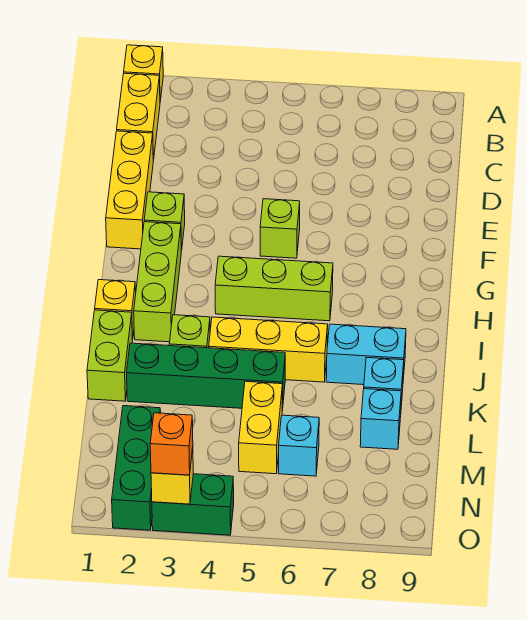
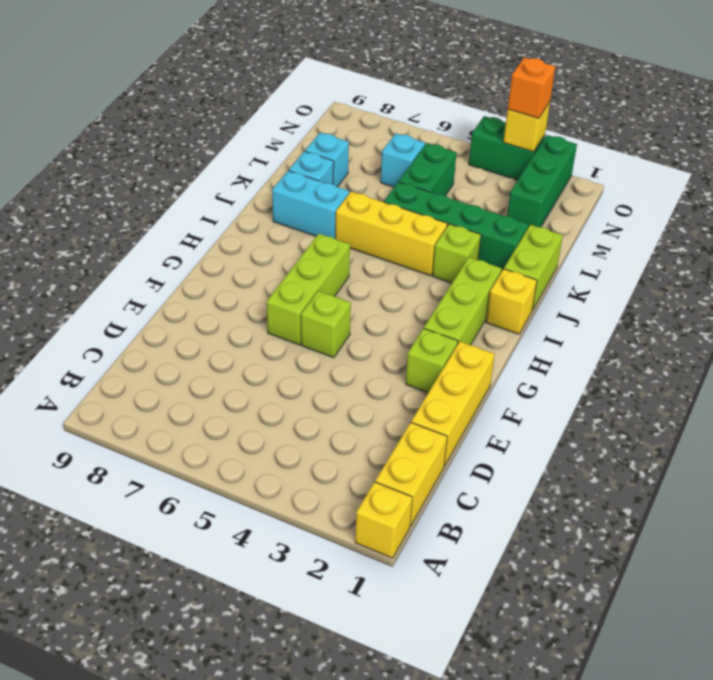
lime brick H4:H6 level 1 -> lime brick F6:H6 level 1
yellow brick L5:M5 level 1 -> green brick L5:M5 level 1

